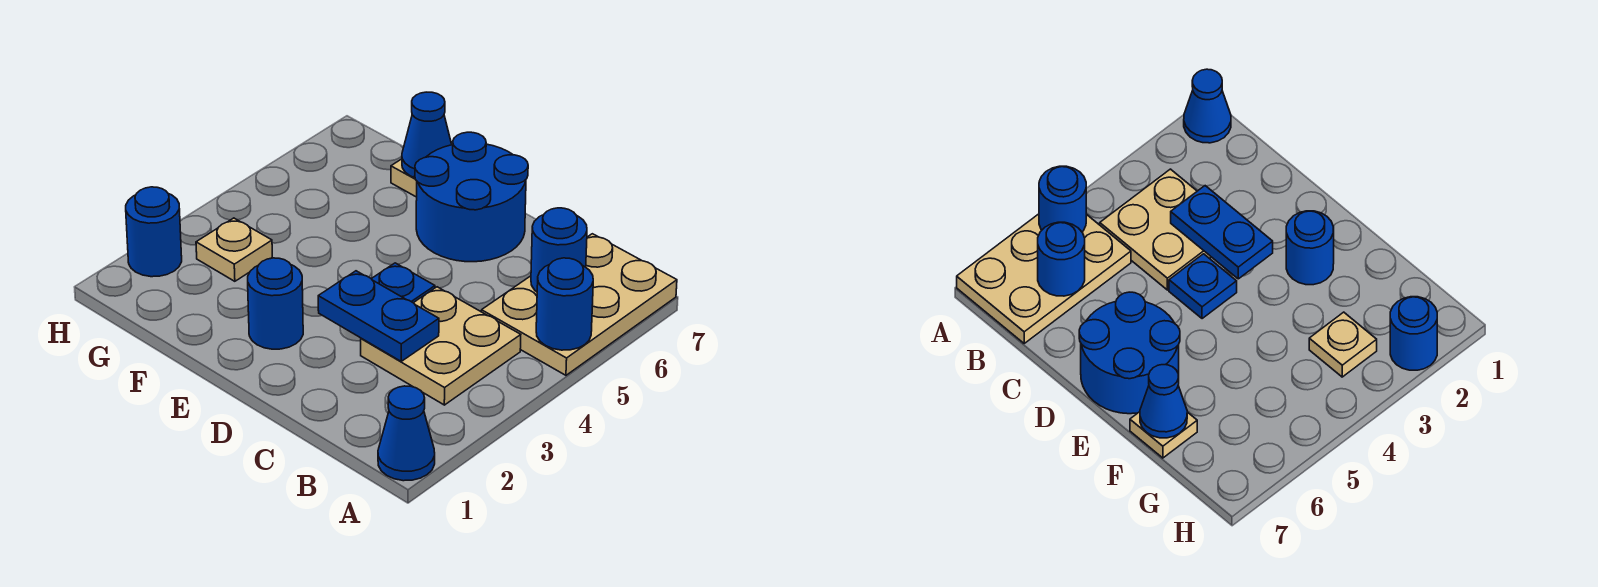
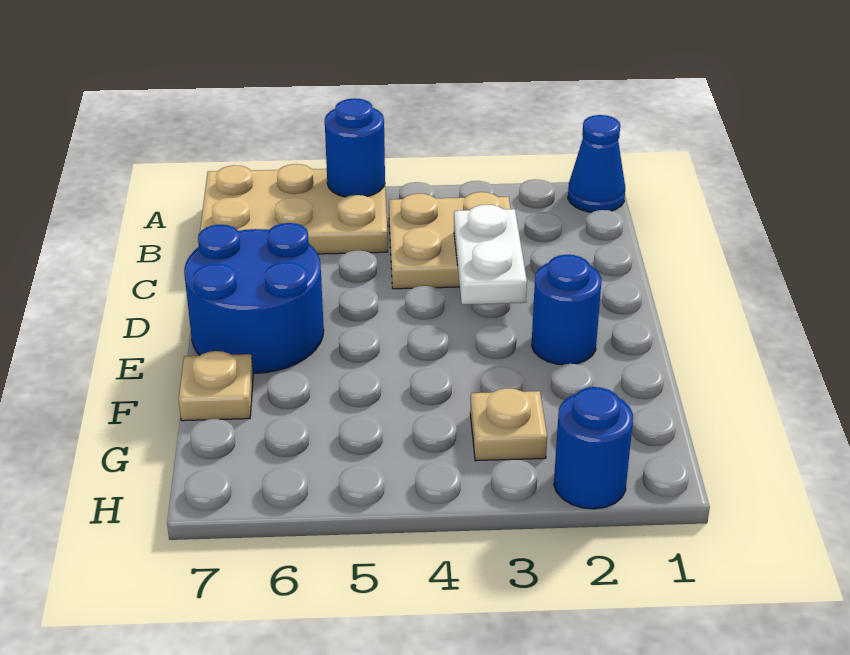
blue round brick B6 level 2 -> none
blue plate C3:D3 level 2 -> white plate C3:D3 level 2
blue plate D4 level 1 -> none
blue cone F7 level 2 -> none

